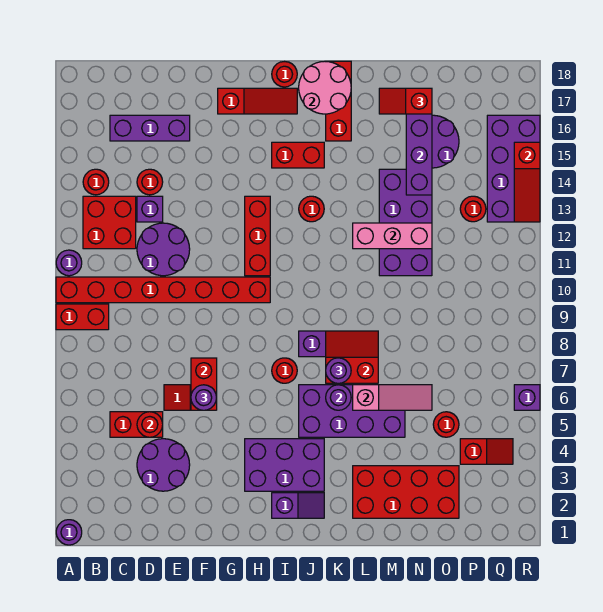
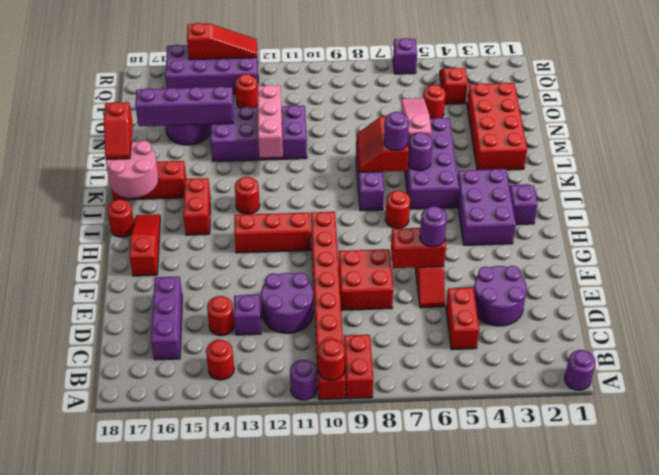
red brick B12:C13 level 1 -> red brick E8:F9 level 1
red round brick D5 level 2 -> red round brick A10 level 2
red slope M17:N17 level 3 top N -> red slope K18:L18 level 3 top L

